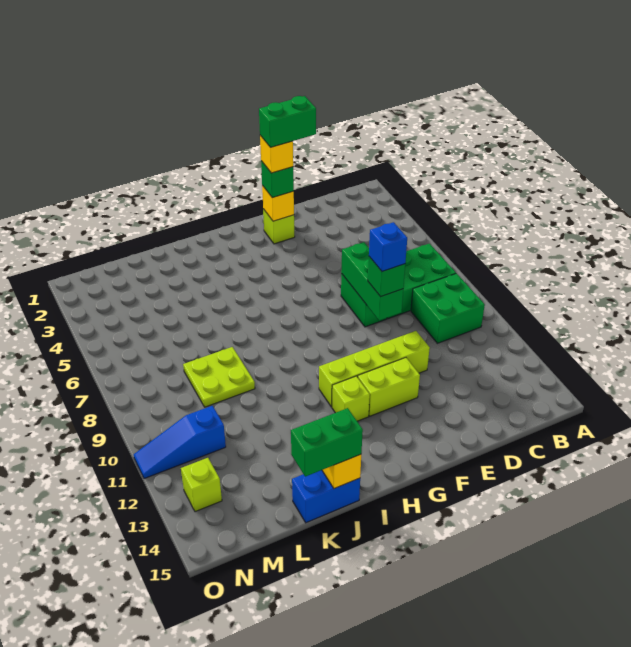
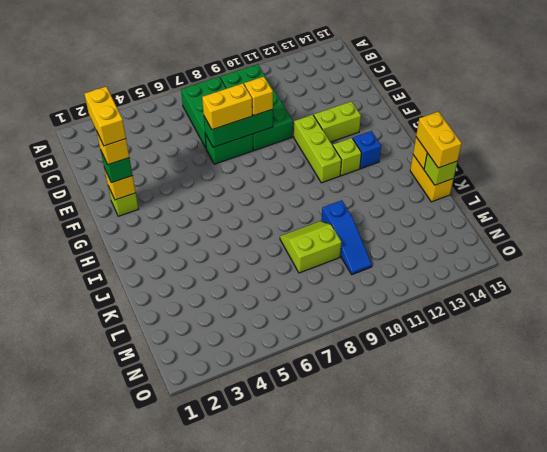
green brick B9:C10 level 1 -> green brick B9:E10 level 1
green brick E2:F2 level 5 -> yellow brick E2:F2 level 5
none -> yellow brick E7:E8 level 3
green brick E9 level 3 -> yellow brick E9 level 3
blue brick E9 level 4 -> blue brick H13 level 1
lime brick E11:H11 level 1 -> lime brick F11:H11 level 1
lime brick F12:G12 level 1 -> lime brick F12:F13 level 1
blue brick J15:K15 level 1 -> yellow brick J15:K15 level 1
green brick J15:K15 level 3 -> yellow brick J15:K15 level 3
lime plate K8:L9 level 1 -> lime slope K8:L9 level 1 top L
blue slope M11:O11 level 1 top M -> blue slope K10:M10 level 1 top K
lime brick N13 level 1 -> lime brick K15 level 2

